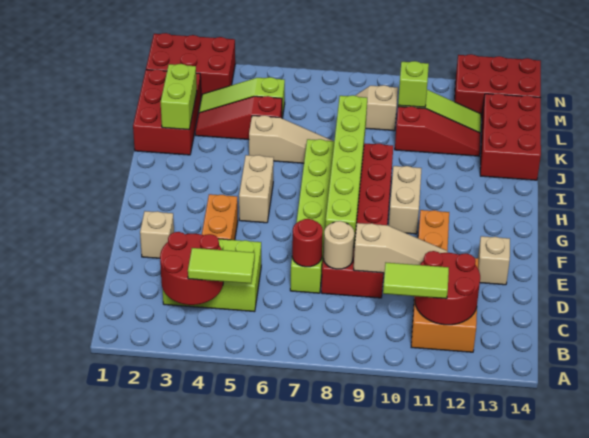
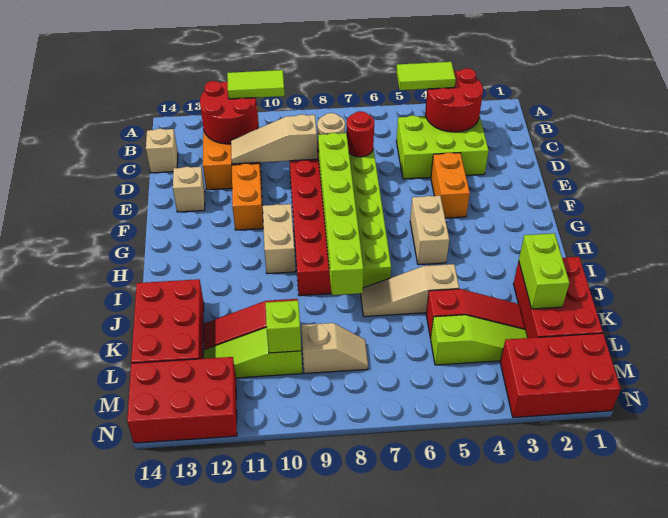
tan brick E2 level 1 -> tan brick C14 level 1

